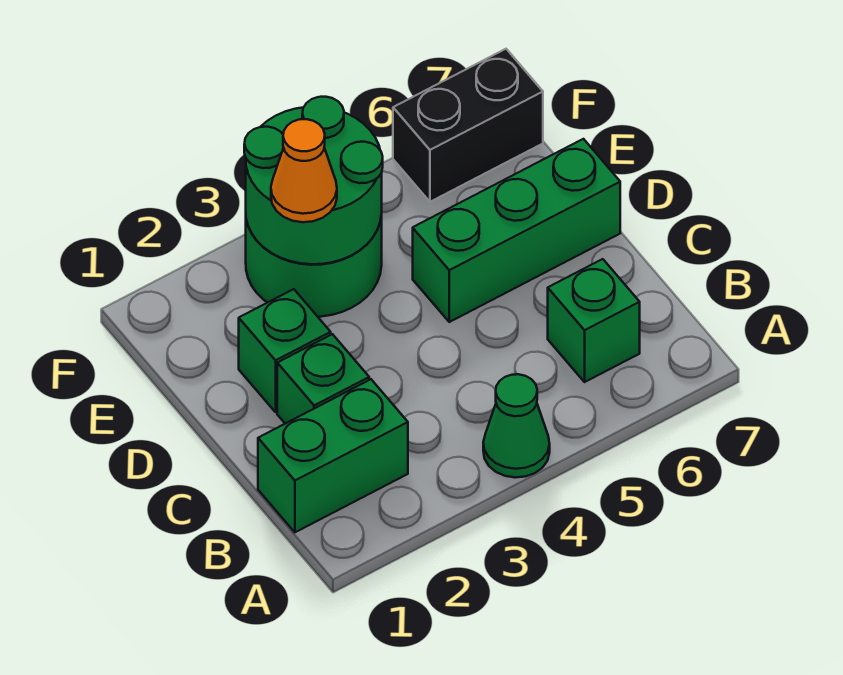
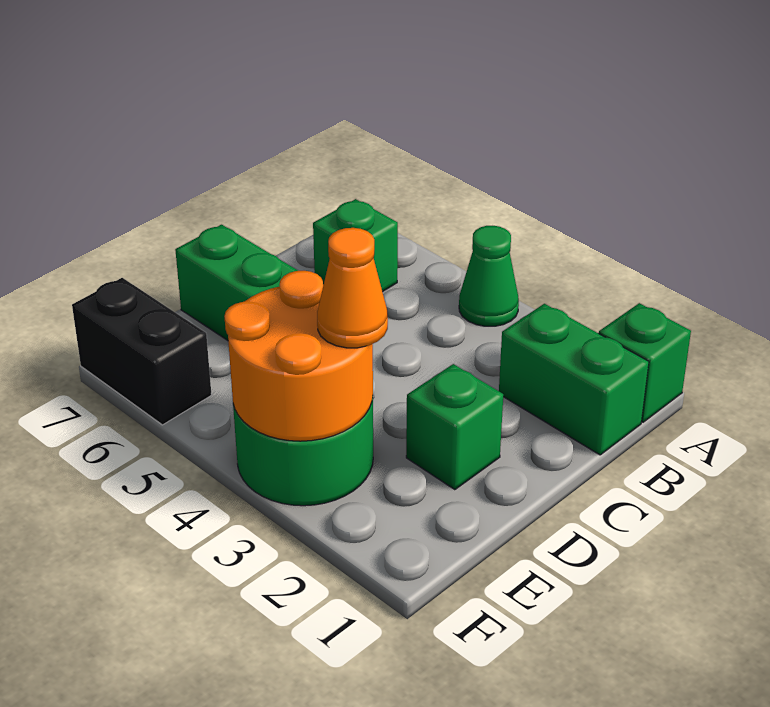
green brick C2 level 1 -> green brick A1 level 1
green round brick E3:F4 level 2 -> orange round brick E3:F4 level 2

